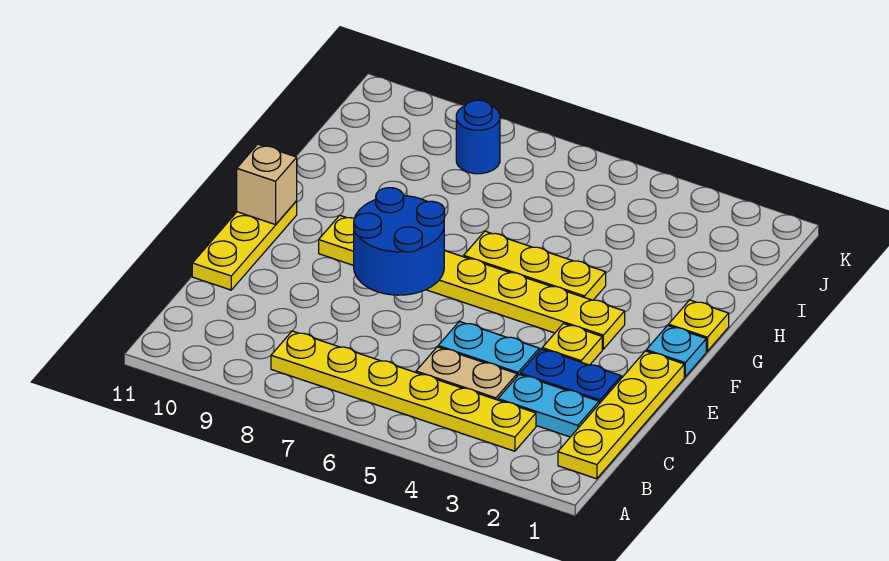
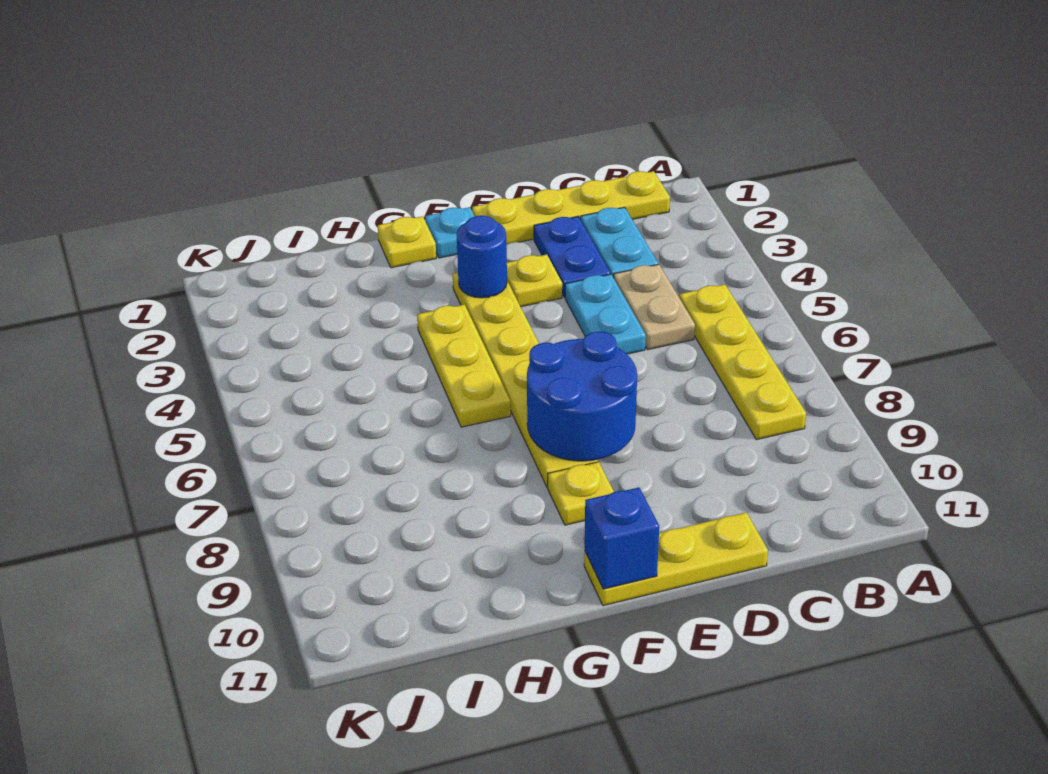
yellow plate B3:B8 level 1 -> yellow plate B5:B8 level 1
tan brick F11 level 2 -> blue brick F11 level 2
blue round brick J8 level 1 -> blue round brick F3 level 2

